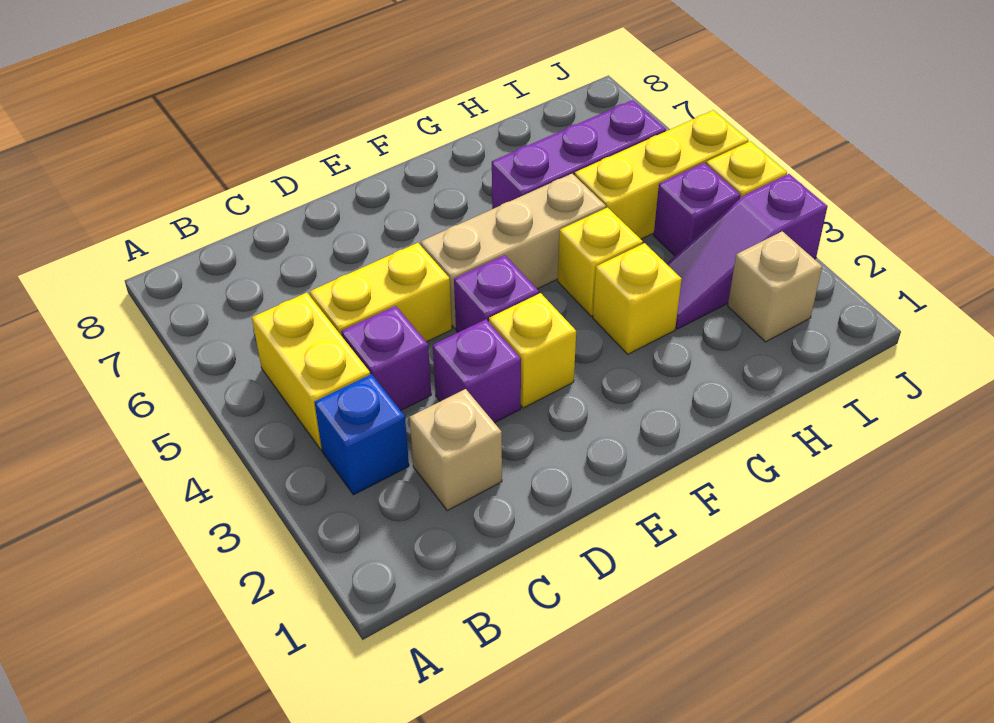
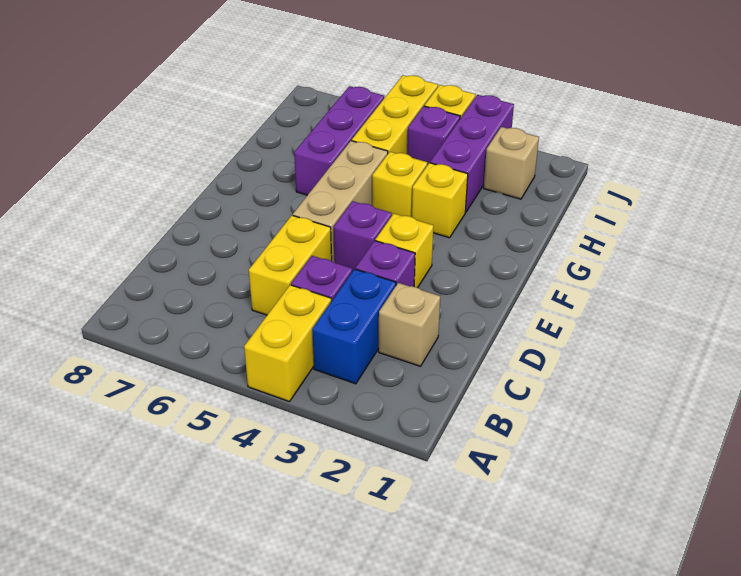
blue brick B3 level 1 -> blue brick B3:C3 level 1
yellow brick B4:B5 level 1 -> yellow brick A4:B4 level 1
purple slope H3:J3 level 1 top J -> purple brick H3:J3 level 1

